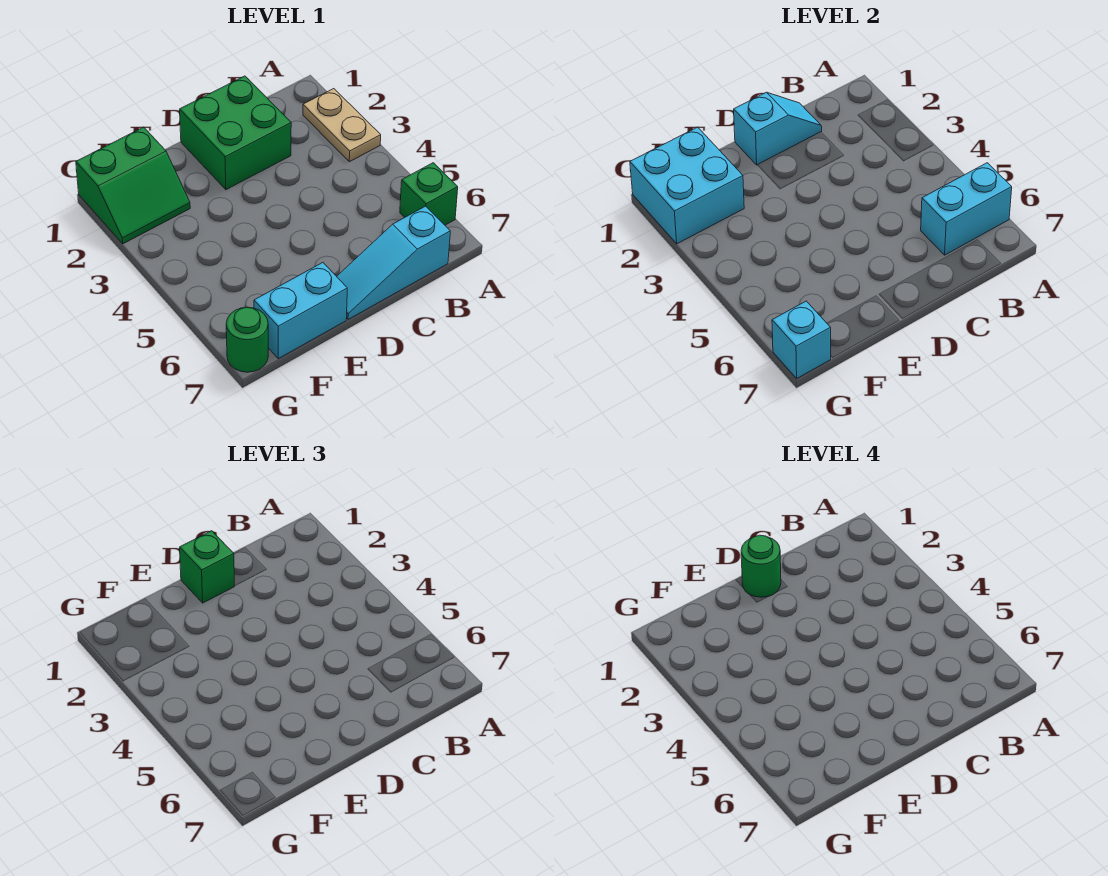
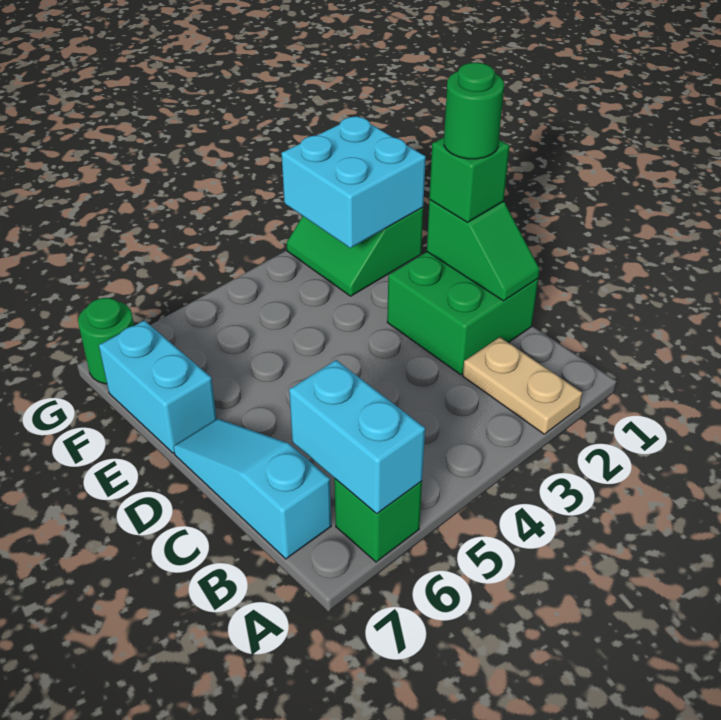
tan plate A2:A3 level 1 -> tan plate A2:B2 level 1
cyan slope C1:D1 level 2 top D -> green slope C1:D1 level 2 top D
cyan brick G7 level 2 -> none

